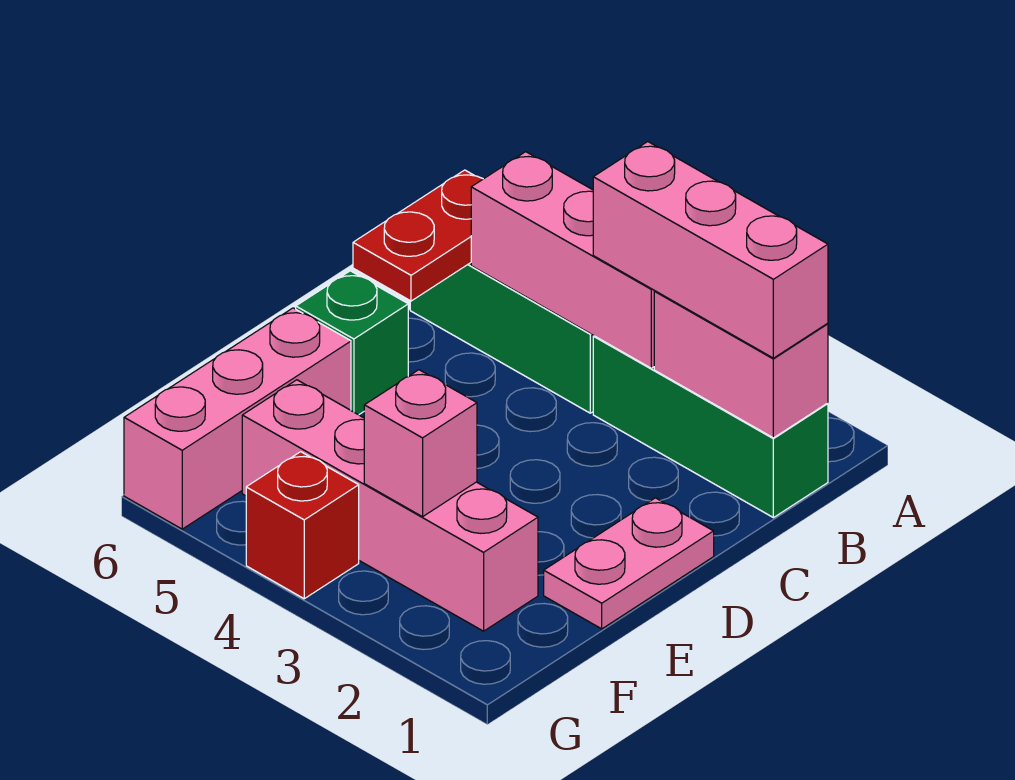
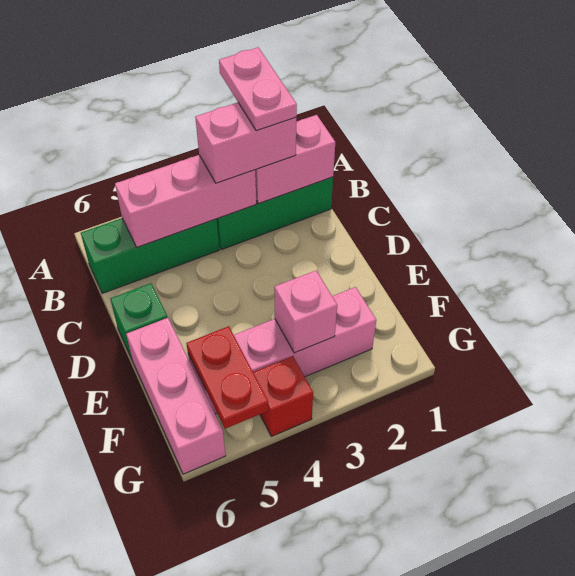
pink brick B1:B3 level 3 -> pink brick B2:B3 level 3
red plate B6:C6 level 2 -> red plate F5:G5 level 2
pink plate D1:E1 level 1 -> pink plate A2:B2 level 4

